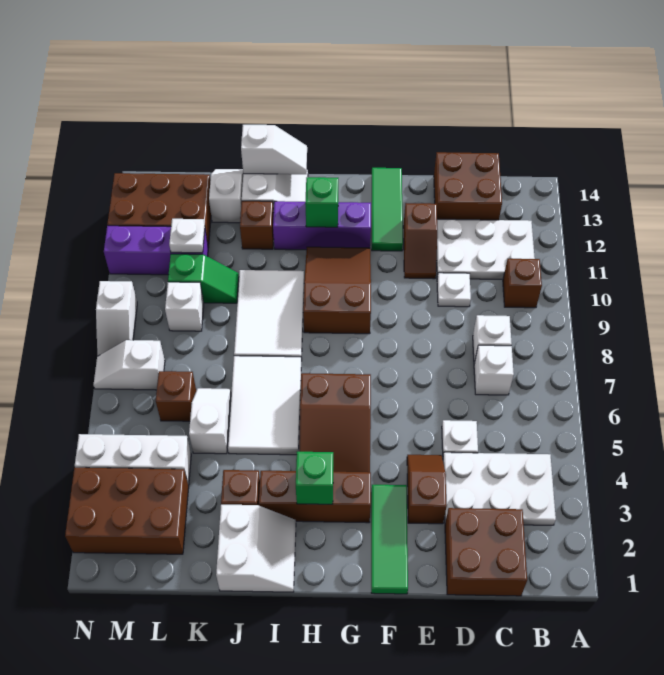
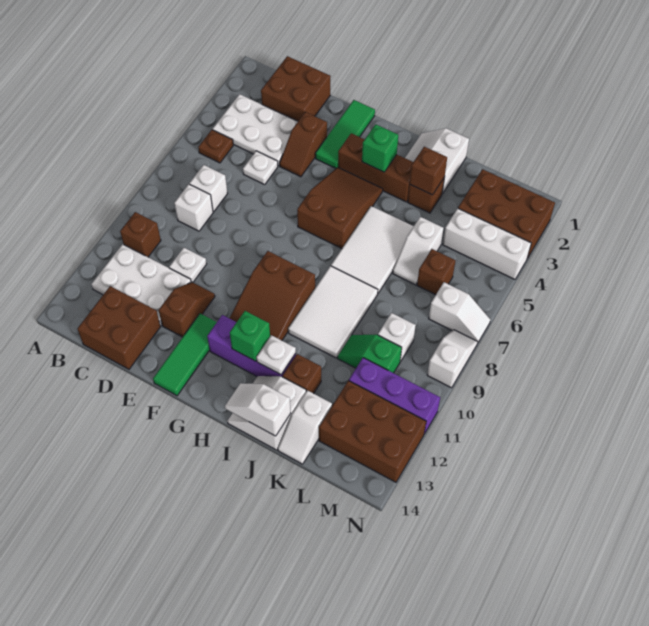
none -> brown plate B5 level 1
none -> brown brick J3 level 2
white plate L11 level 2 -> white plate I12 level 2

